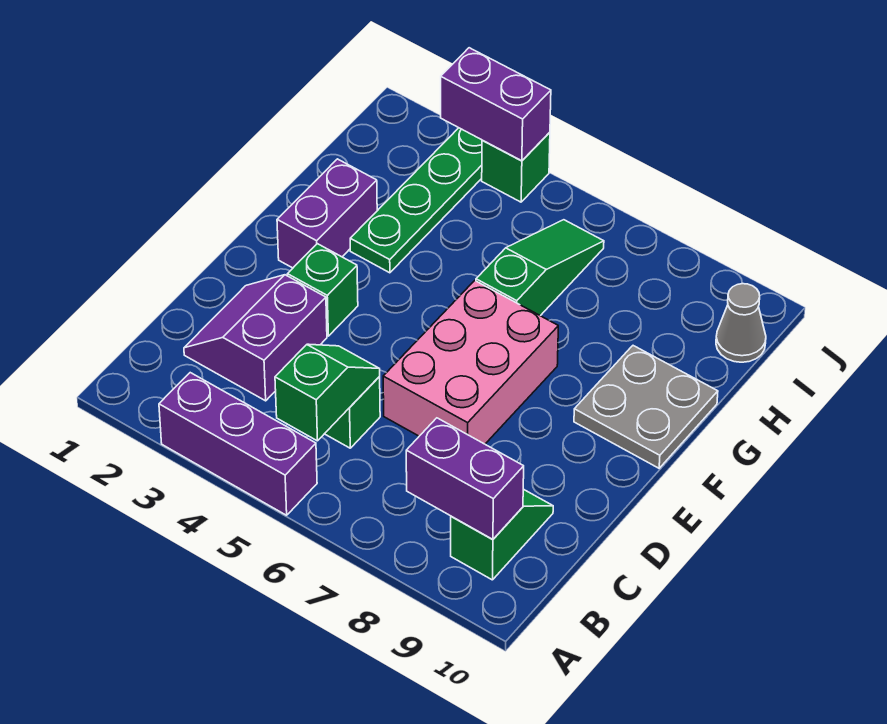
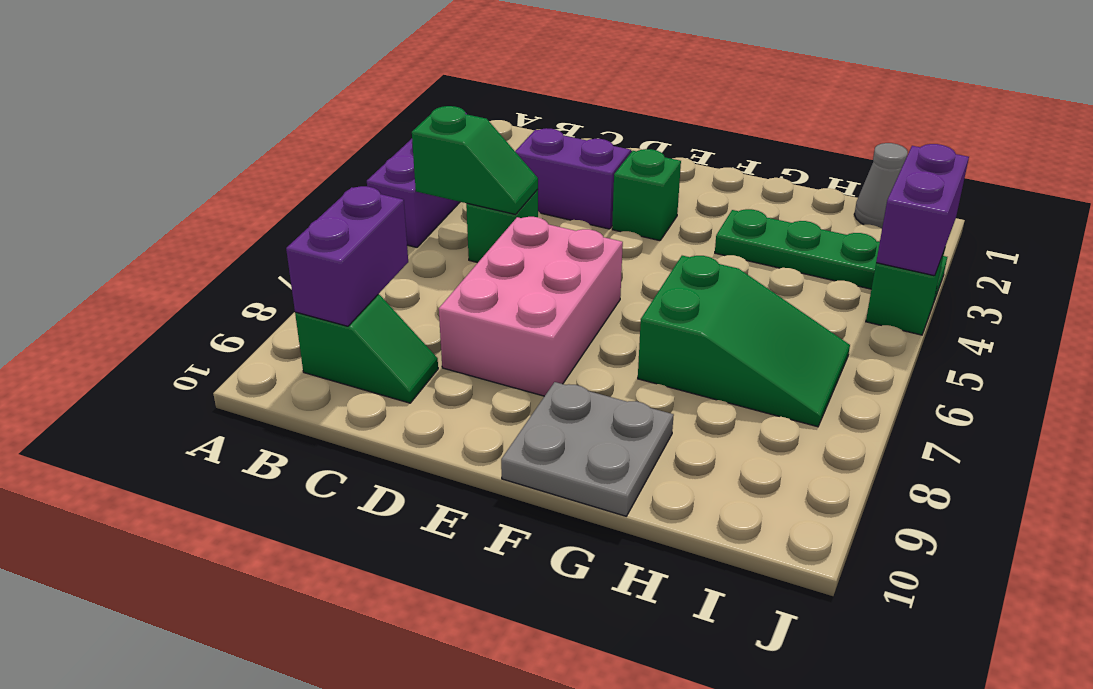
pink brick D6:F7 level 1 -> pink brick D6:E8 level 1
purple brick F2:G2 level 1 -> none
green slope G6:I6 level 1 top G -> green slope G6:I7 level 1 top G
grey cone I10 level 1 -> grey cone I1 level 1

